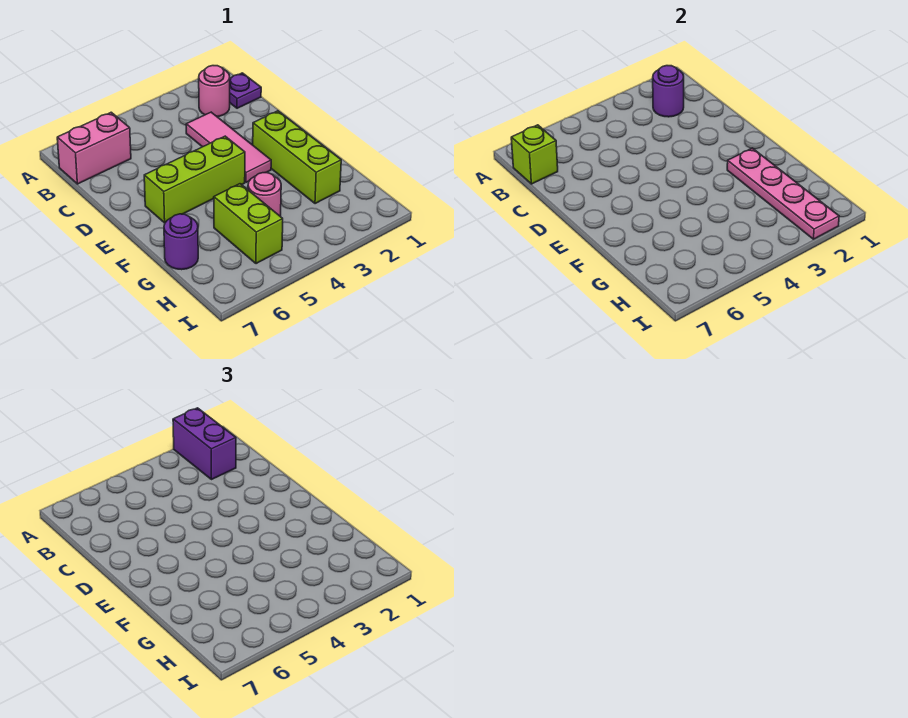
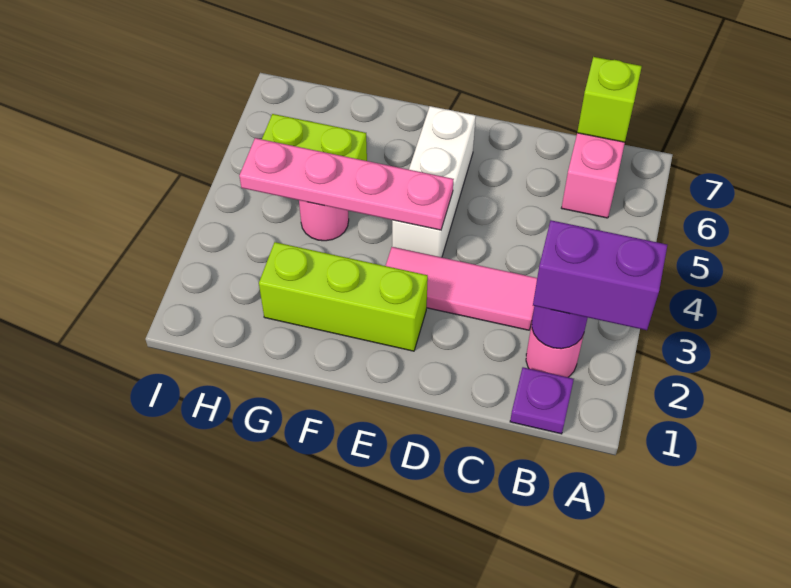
lime brick E4:E6 level 1 -> white brick E4:E6 level 1
pink plate F2:I2 level 2 -> pink plate E4:H4 level 2
purple round brick G7 level 1 -> none

